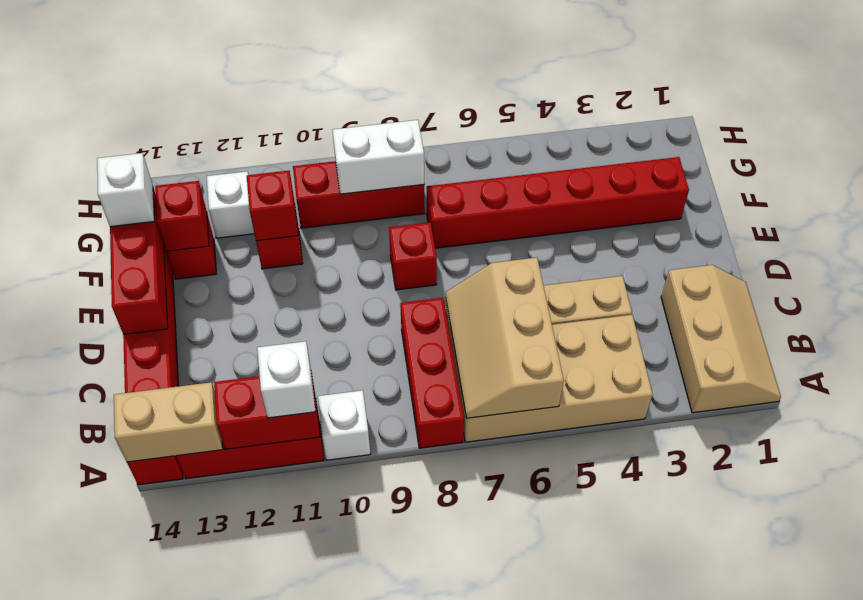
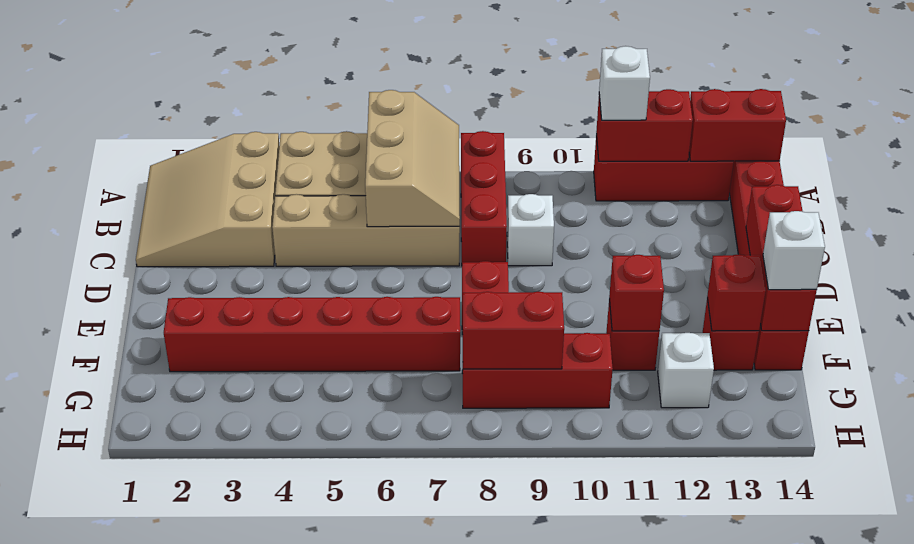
tan slope A1:C2 level 1 top 2 -> tan slope A1:C3 level 1 top 3
white brick A10 level 1 -> white brick C9 level 1
tan brick A13:A14 level 2 -> red brick A13:A14 level 2
white brick G8:G9 level 2 -> red brick G8:G9 level 2

